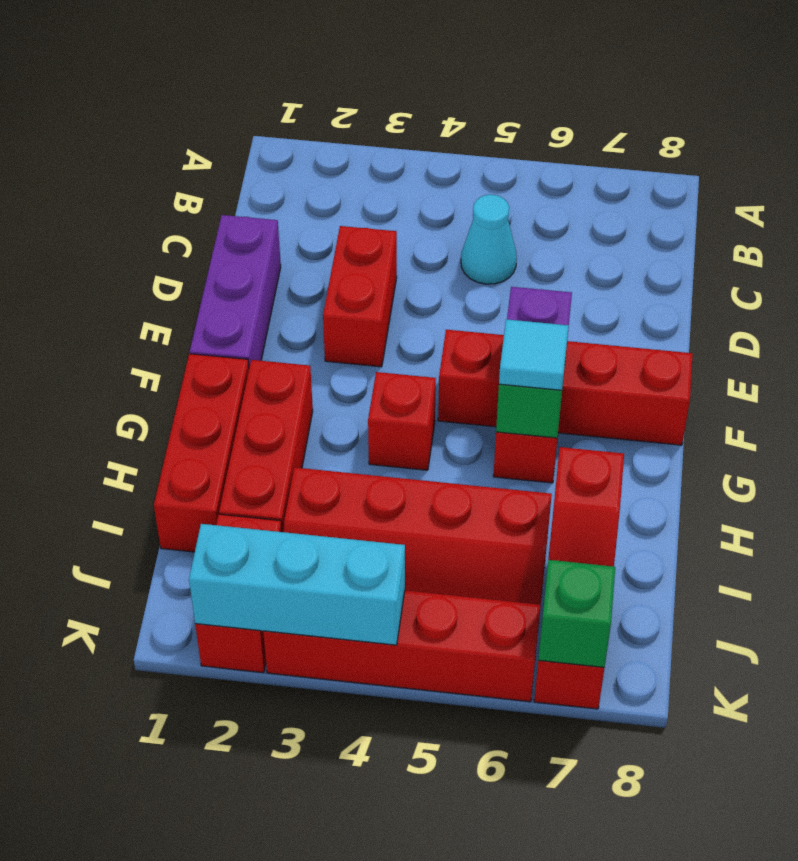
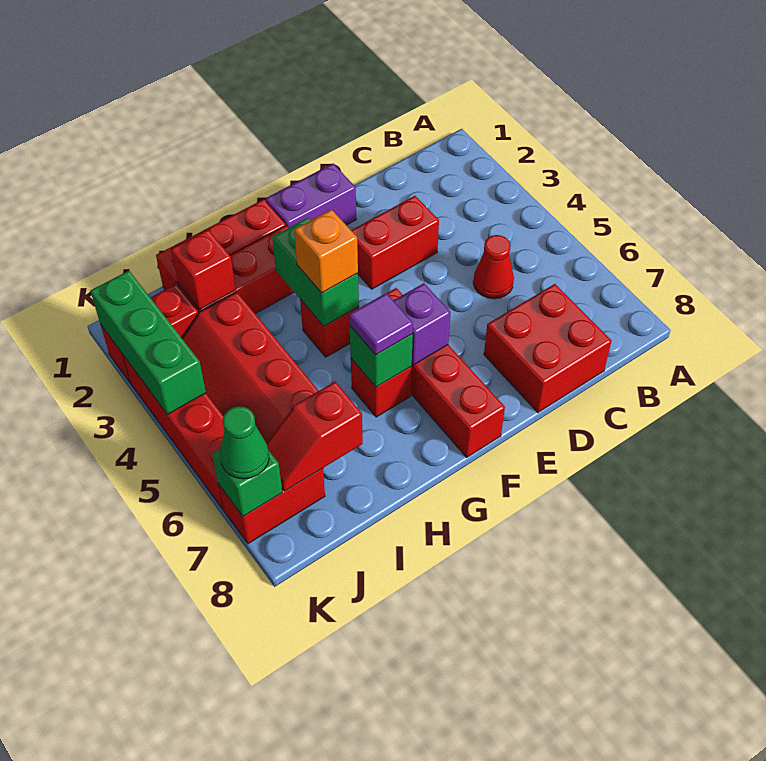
cyan cone C5 level 1 -> red cone C5 level 1
none -> red brick C7:D8 level 1
purple brick D1:F1 level 1 -> purple brick E1:F1 level 1
none -> green brick G3:G4 level 2
none -> orange brick G4 level 3
cyan tile G6 level 3 -> purple tile G6 level 3
none -> red brick I2 level 2
cyan brick K2:K4 level 2 -> green brick K2:K4 level 2
none -> green cone K7 level 3

